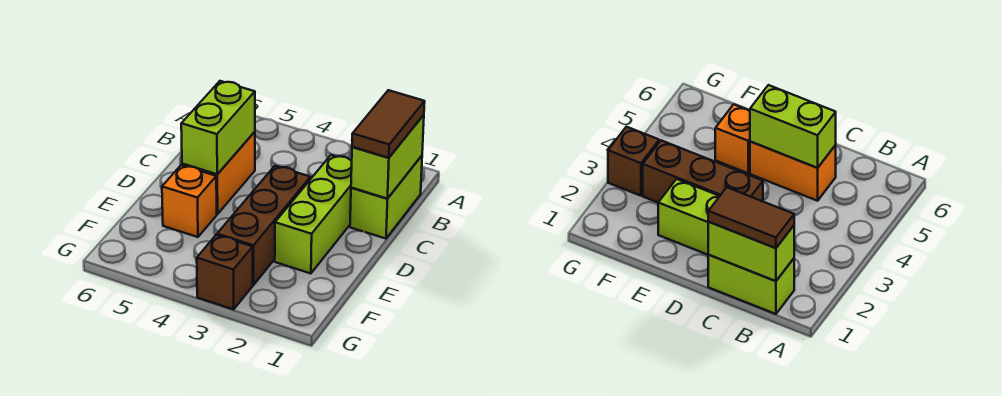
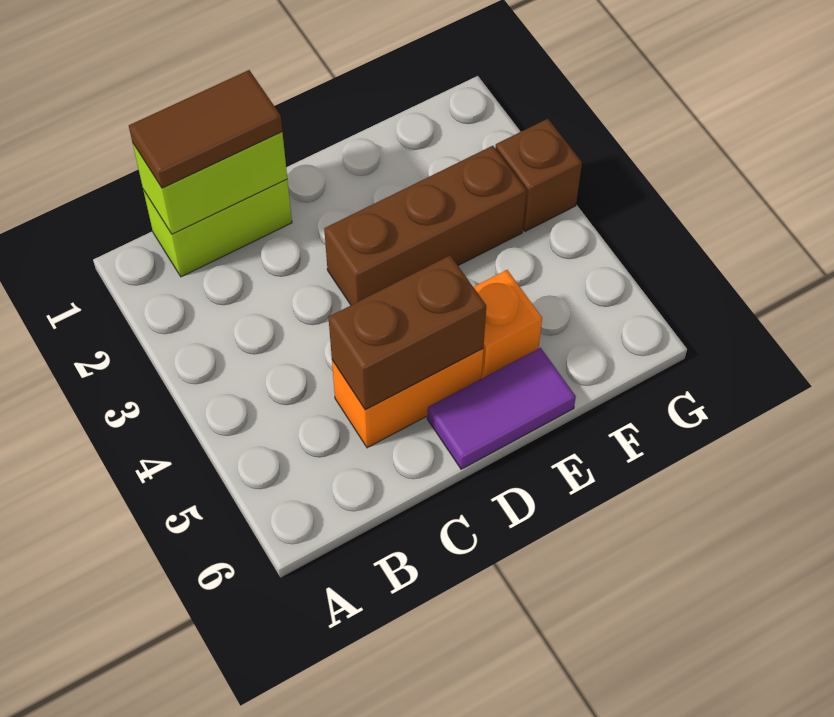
lime brick C2:E2 level 1 -> none
lime brick C5:D5 level 2 -> brown brick C5:D5 level 2
none -> purple tile D6:E6 level 1

